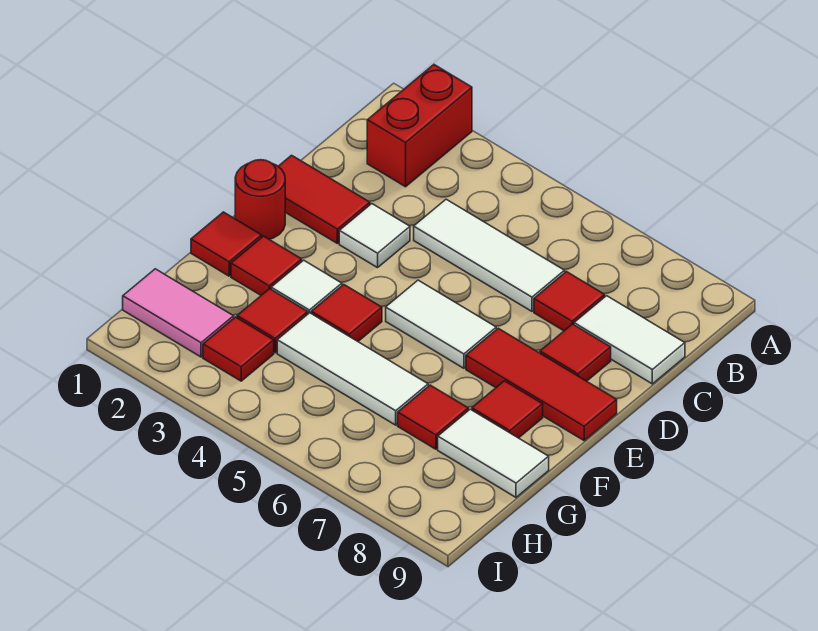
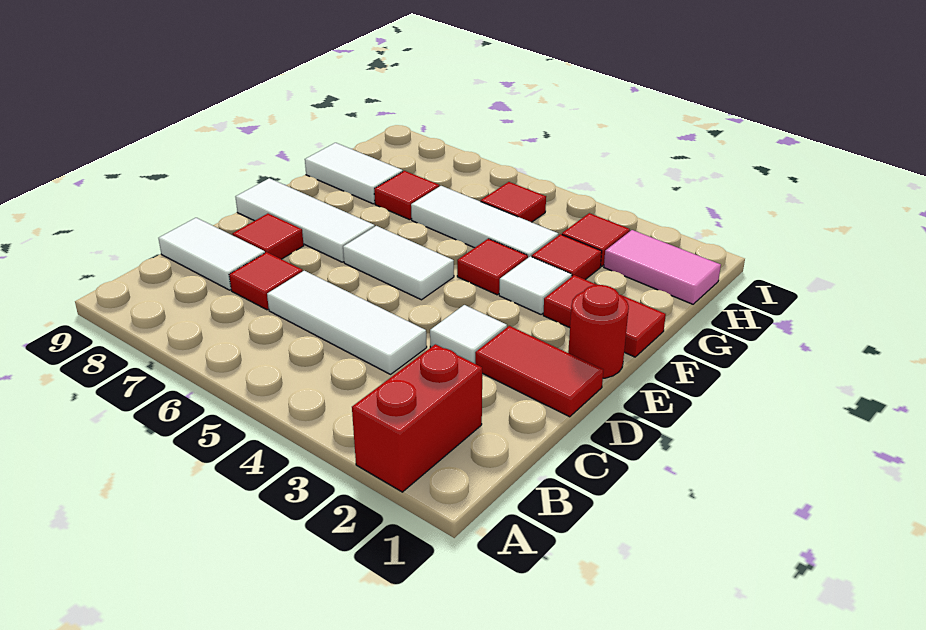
red tile E7:E9 level 1 -> white tile E7:E9 level 1
red tile F8 level 1 -> red tile H5 level 1

